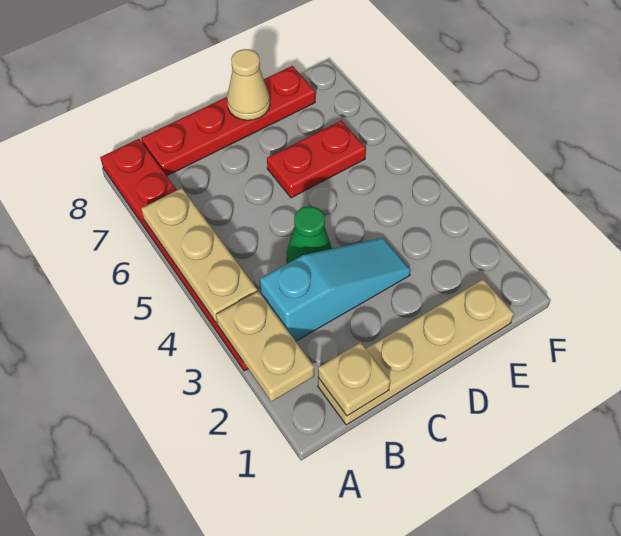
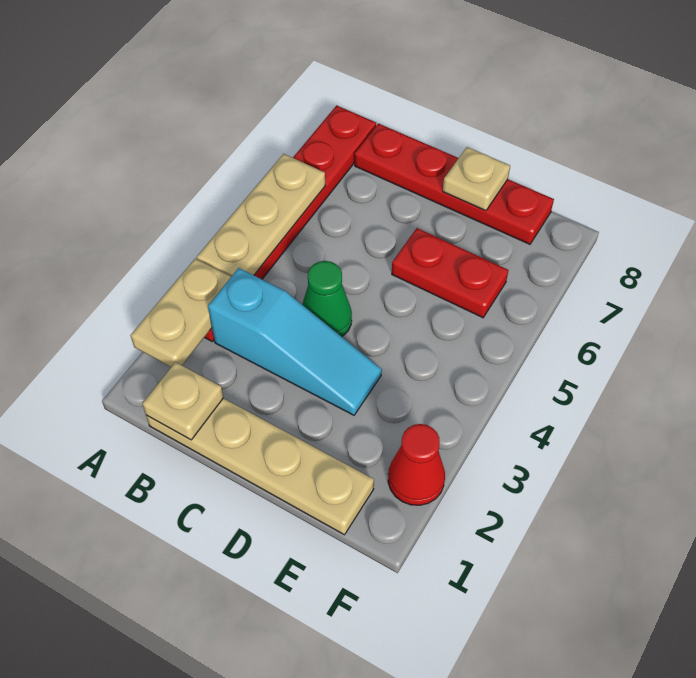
tan cone D8 level 2 -> tan plate D8 level 2
none -> red cone F2 level 1

